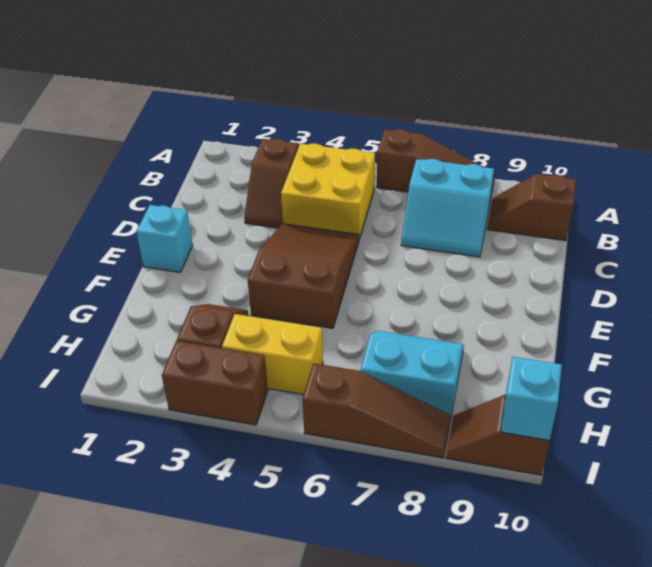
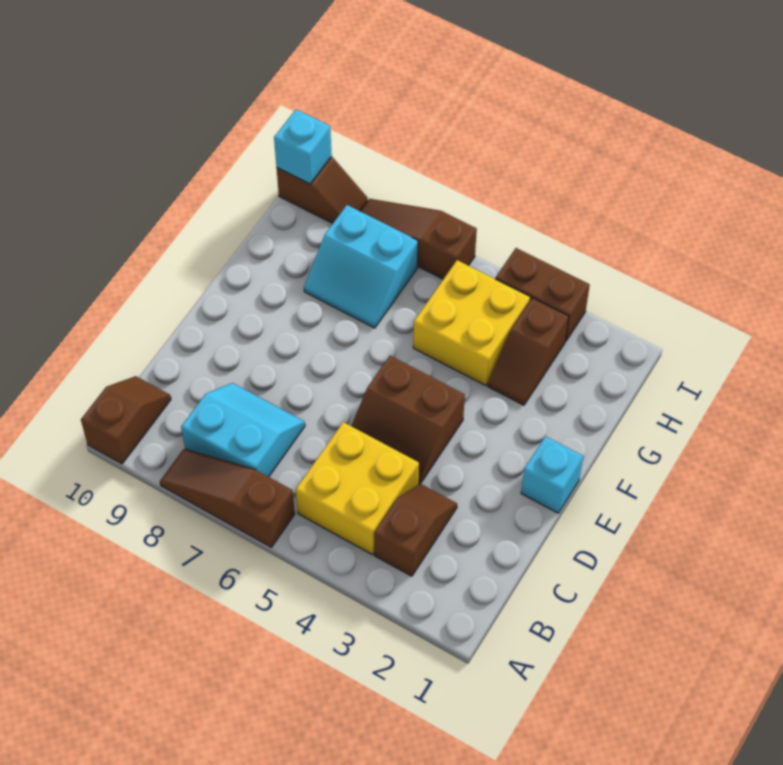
brown slope B9:B10 level 1 top 10 -> brown slope A10:B10 level 1 top A
brown slope D4:F5 level 1 top F -> brown slope D4:E5 level 1 top E
yellow brick H4:H5 level 1 -> yellow brick G4:H5 level 1

